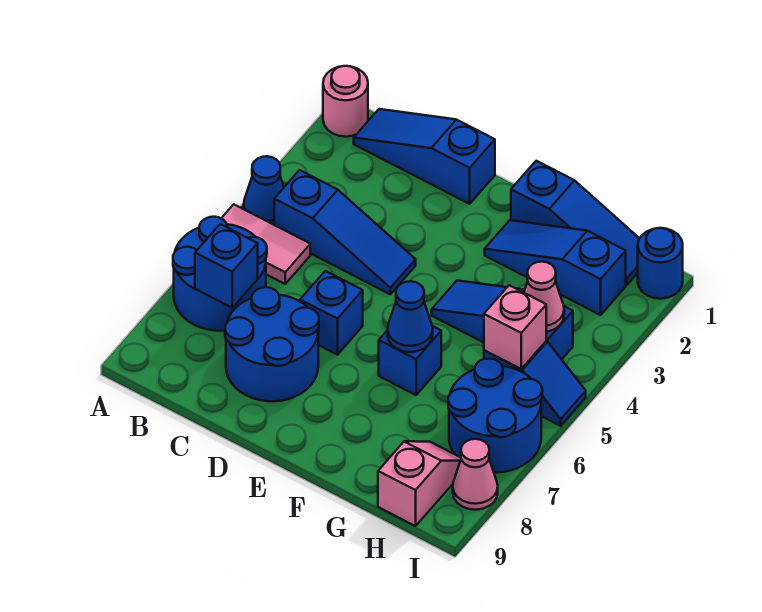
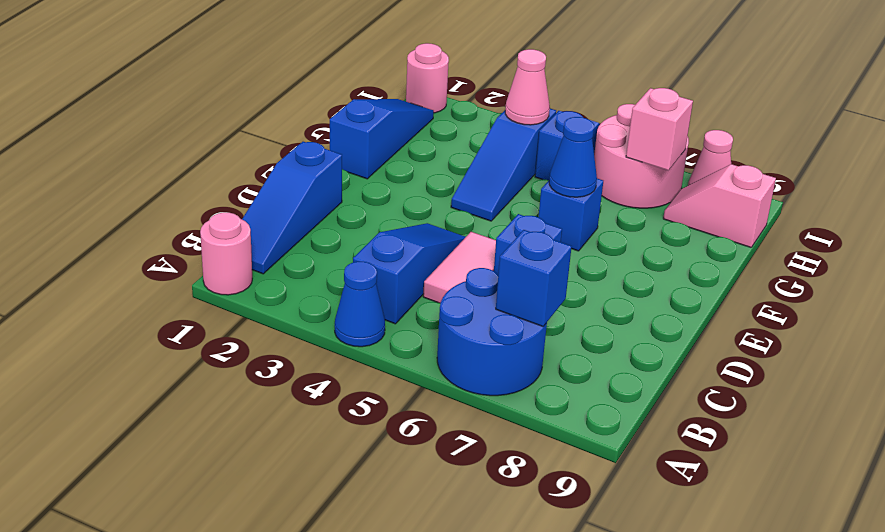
pink tile A5:B5 level 1 -> pink tile C5:D5 level 1
blue round brick C7:D8 level 1 -> none
blue slope F2:H2 level 1 top H -> none
pink brick H5 level 2 -> pink brick H7 level 2
blue round brick H6:I7 level 1 -> pink round brick H6:I7 level 1
blue round brick I1 level 1 -> pink round brick I1 level 1

